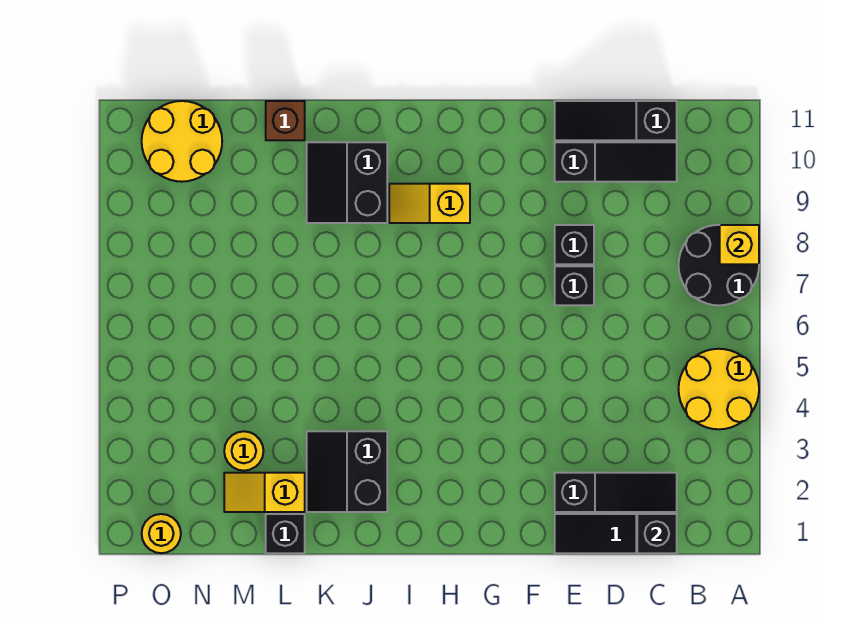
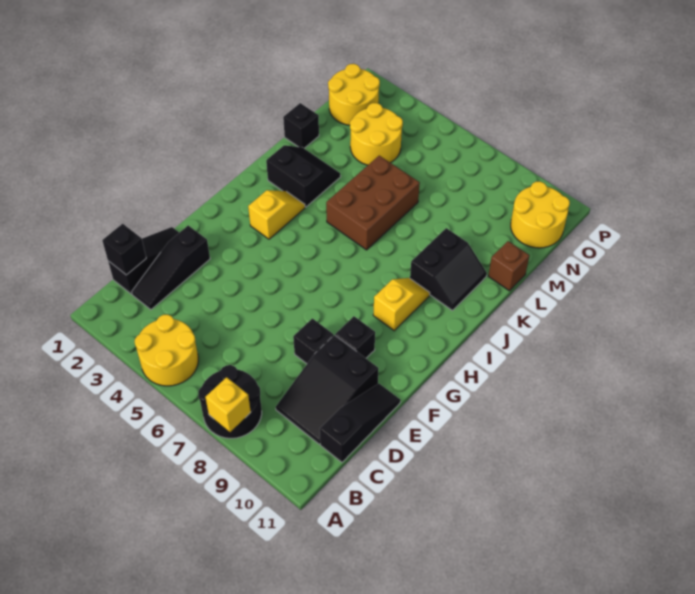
black slope C10:E10 level 1 top E -> black slope C9:E10 level 1 top E
black brick E7 level 1 -> black brick F9 level 1
none -> brown brick J5:L6 level 1
black slope J9:K10 level 1 top J -> black slope J9:K10 level 1 top 9
yellow slope L2:M2 level 1 top L -> yellow slope H3:I3 level 1 top H
yellow round brick M3 level 1 -> yellow round brick M3:N4 level 1
yellow round brick O1 level 1 -> yellow round brick N1:O2 level 1

